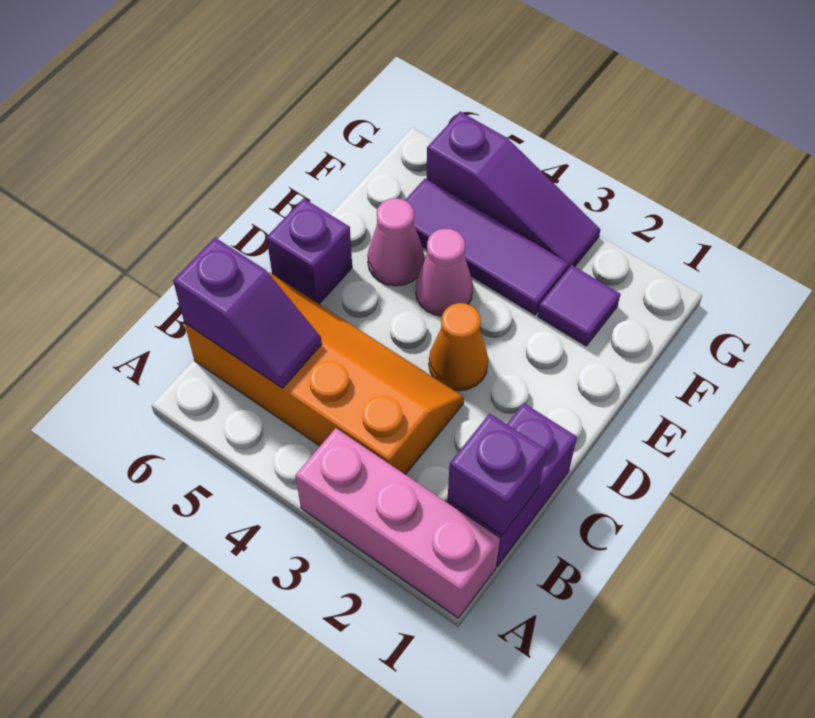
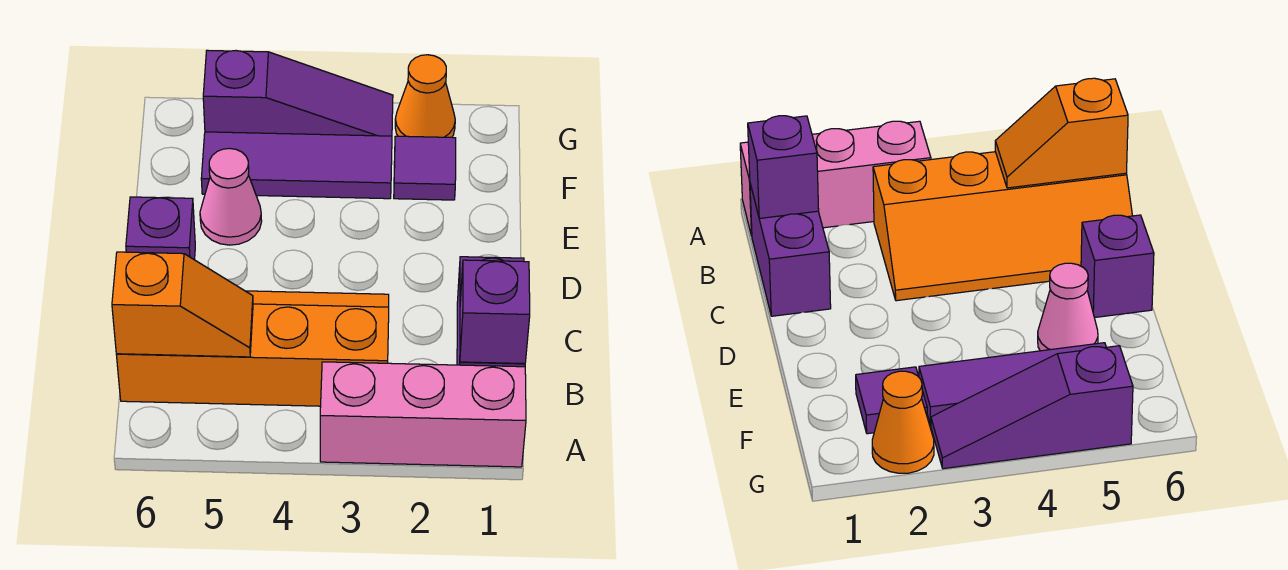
purple slope B5:B6 level 2 top 6 -> orange slope B5:B6 level 2 top 6
orange cone D3 level 1 -> orange cone G2 level 1
pink cone E4 level 1 -> none

